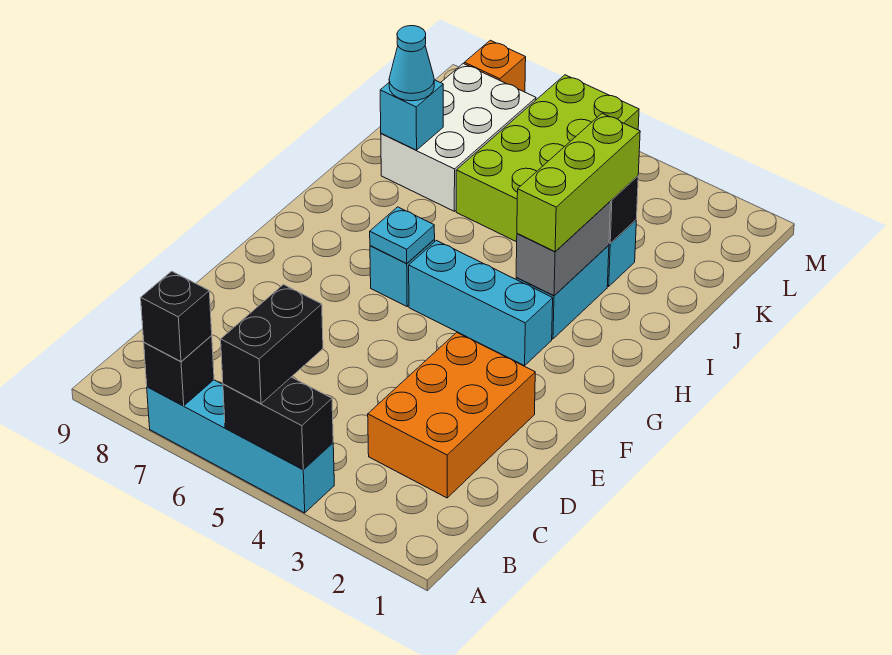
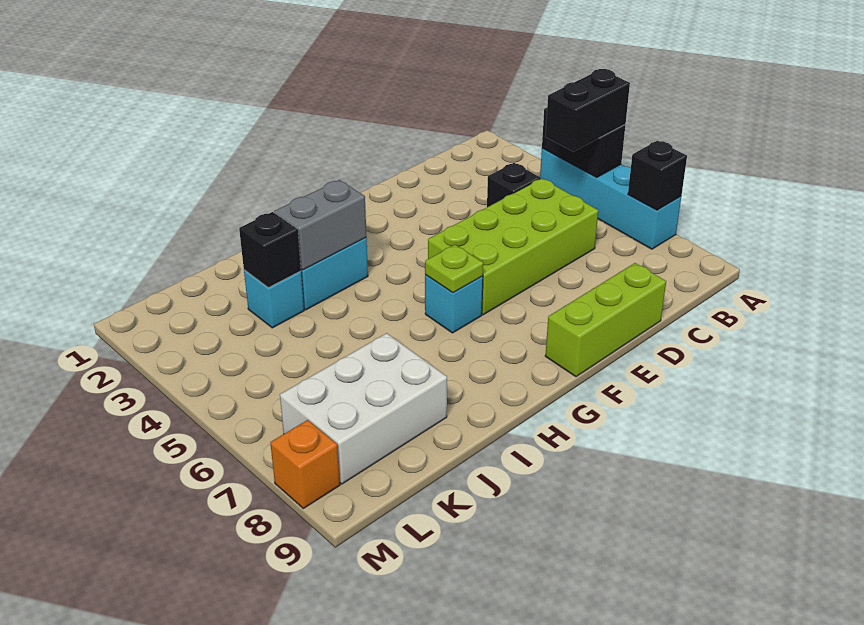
black brick A7 level 3 -> black brick C4 level 1
orange brick C2:E3 level 1 -> none
cyan brick G3:G5 level 1 -> none
cyan plate G6 level 2 -> lime plate G6 level 2
lime brick H3:J3 level 3 -> lime brick D9:F9 level 1
lime brick J5:M6 level 1 -> lime brick C5:F6 level 1
cyan brick J8 level 2 -> none
cyan cone J8 level 3 -> none

